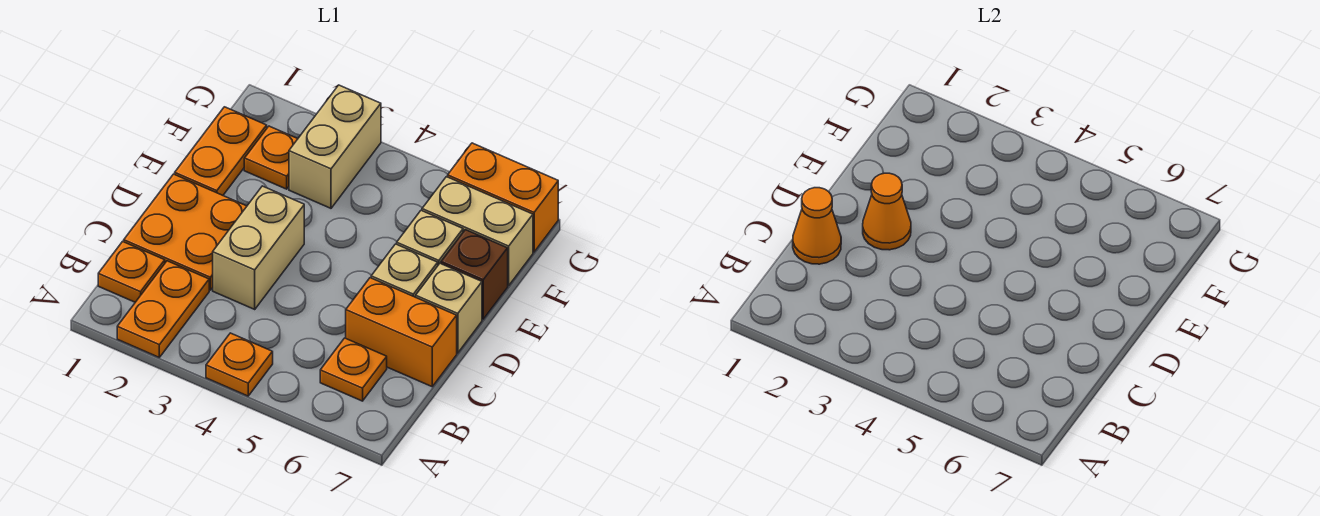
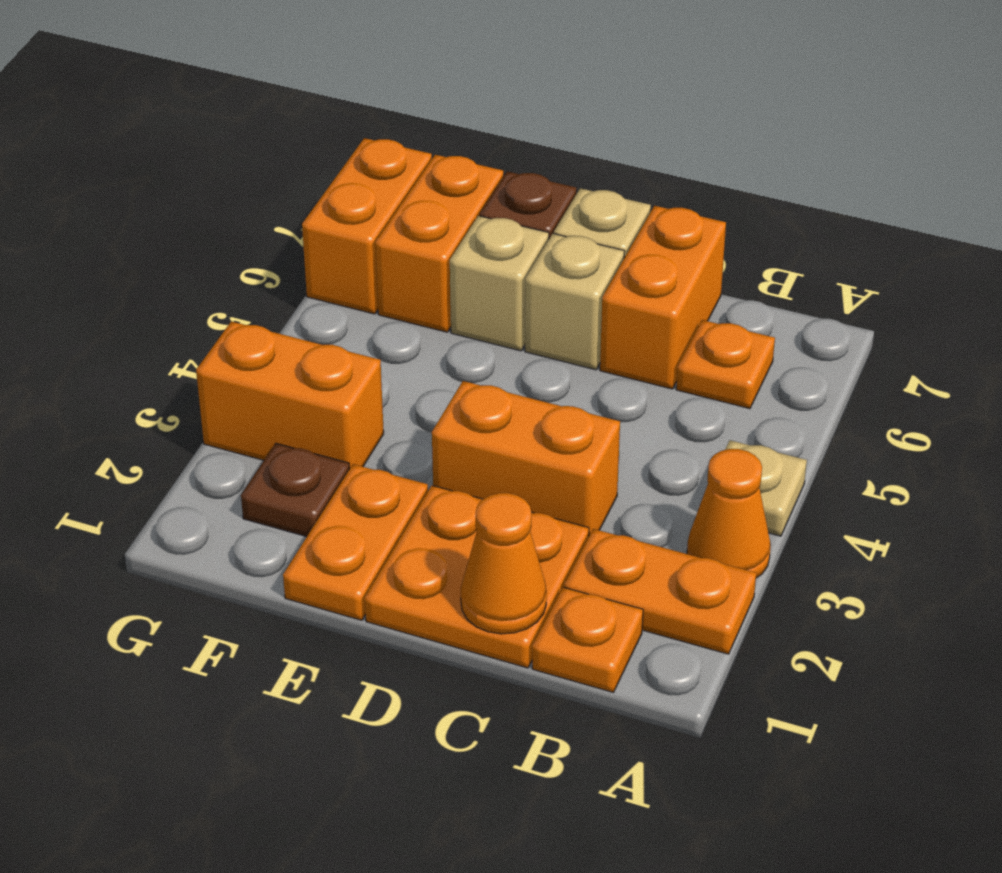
orange plate A4 level 1 -> tan plate A4 level 1
tan brick C3:D3 level 1 -> orange brick C3:D3 level 1
orange cone D2 level 2 -> orange cone A3 level 1
orange plate E1:F1 level 1 -> orange plate E1:E2 level 1
orange plate F2 level 1 -> brown plate F2 level 1
tan brick F3:G3 level 1 -> orange brick F3:G3 level 1
tan brick F6:F7 level 1 -> orange brick F6:F7 level 1

